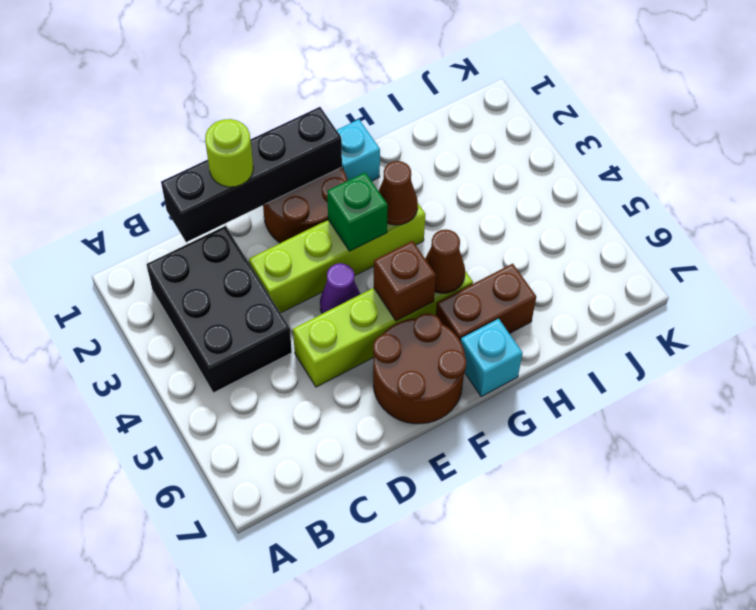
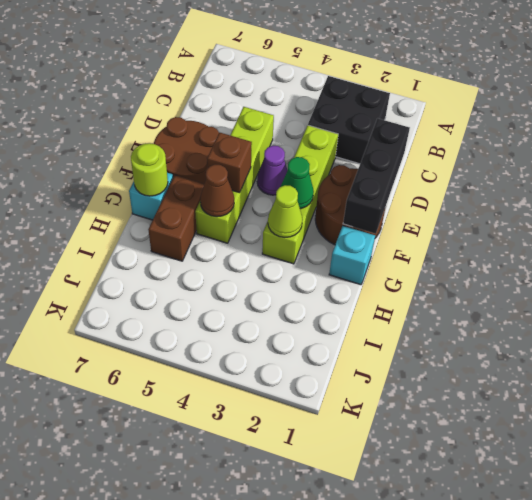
black brick B2:C4 level 1 -> black brick B2:C3 level 1
black brick C1:F1 level 2 -> black brick D1:F1 level 2
lime round brick D1 level 3 -> lime round brick G7 level 2
green brick F3 level 2 -> green cone F3 level 2
brown cone G3 level 2 -> lime cone G3 level 2

